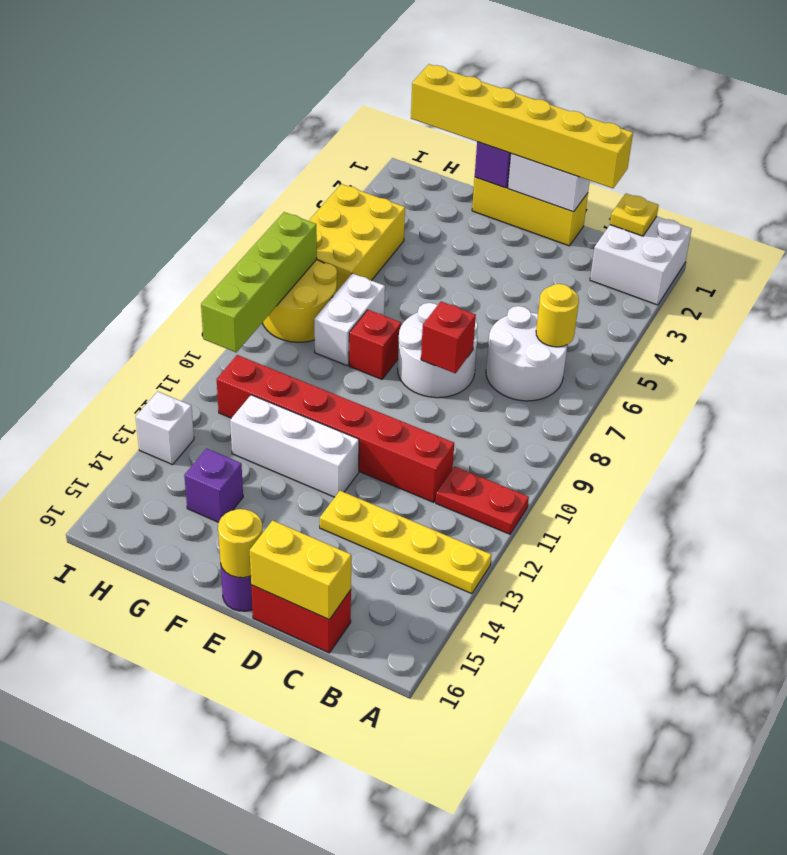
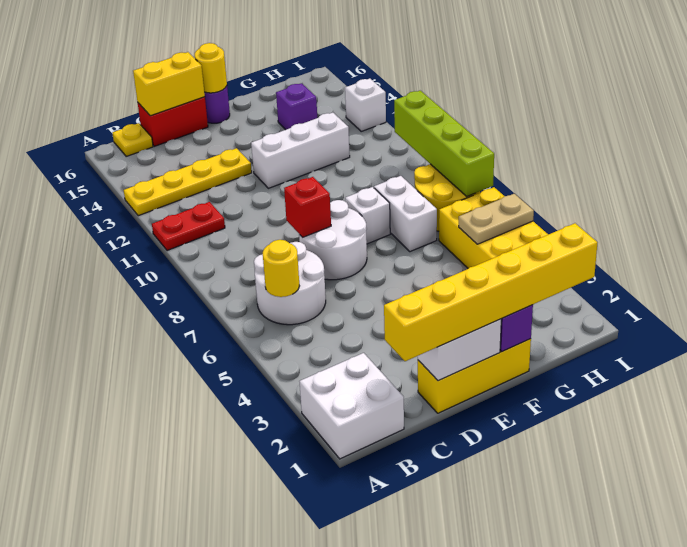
yellow plate B1 level 2 -> yellow plate B16 level 1
red brick C11:H11 level 1 -> none
red brick F8 level 1 -> white brick F8 level 1
none -> tan plate H5:I5 level 2

